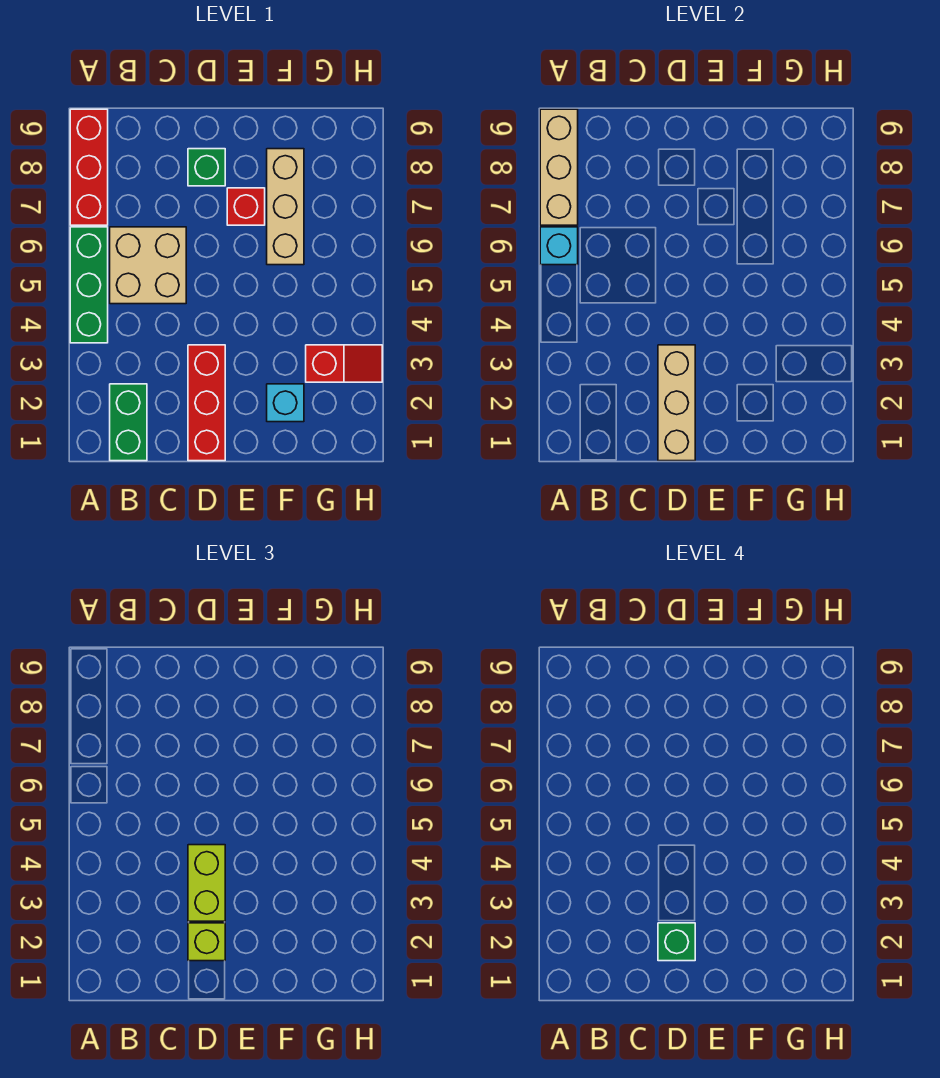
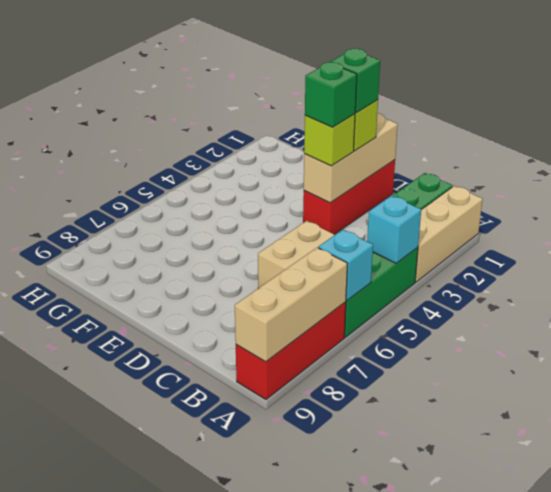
lime brick D3:D4 level 3 -> lime brick D3 level 3
green brick D8 level 1 -> green brick D3 level 4
red brick E7 level 1 -> none
cyan brick F2 level 1 -> cyan brick A4 level 2
tan brick F6:F8 level 1 -> tan brick A1:A3 level 1
red slope G3:H3 level 1 top G -> none

